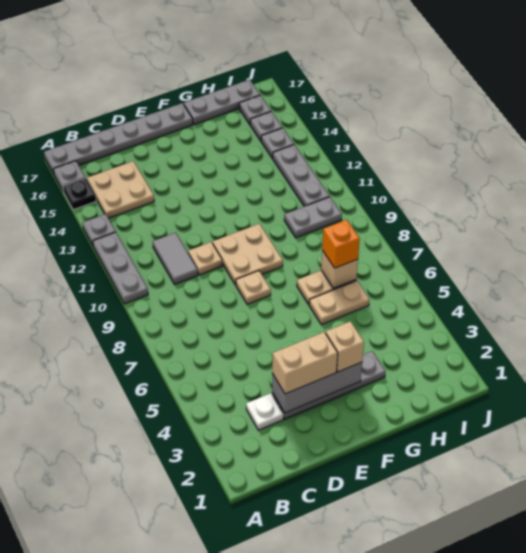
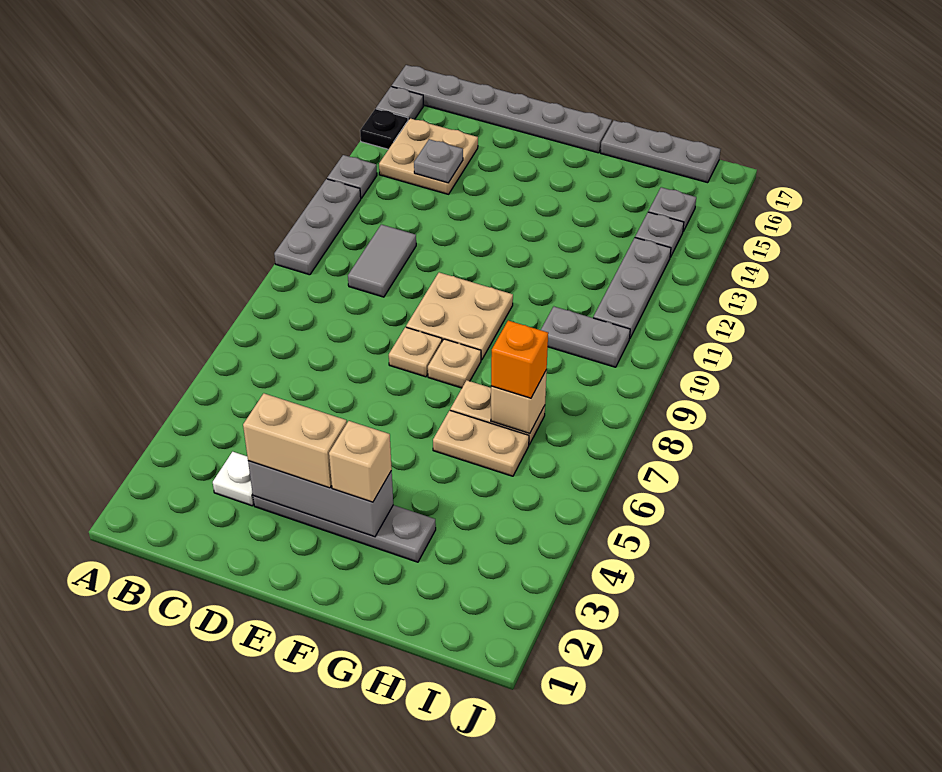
tan plate D10 level 1 -> tan plate F8 level 1
grey plate I16 level 1 -> grey plate C14 level 2

